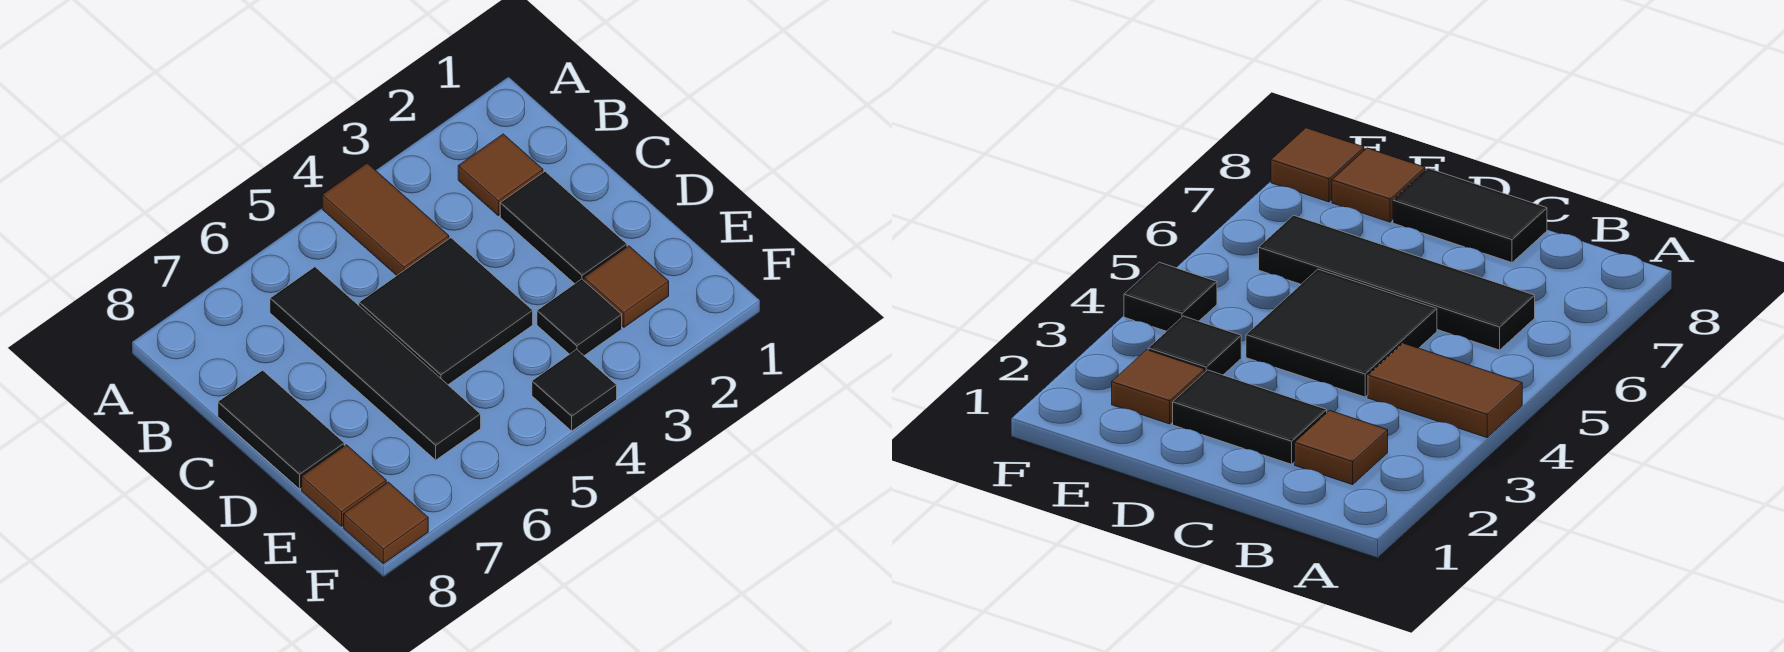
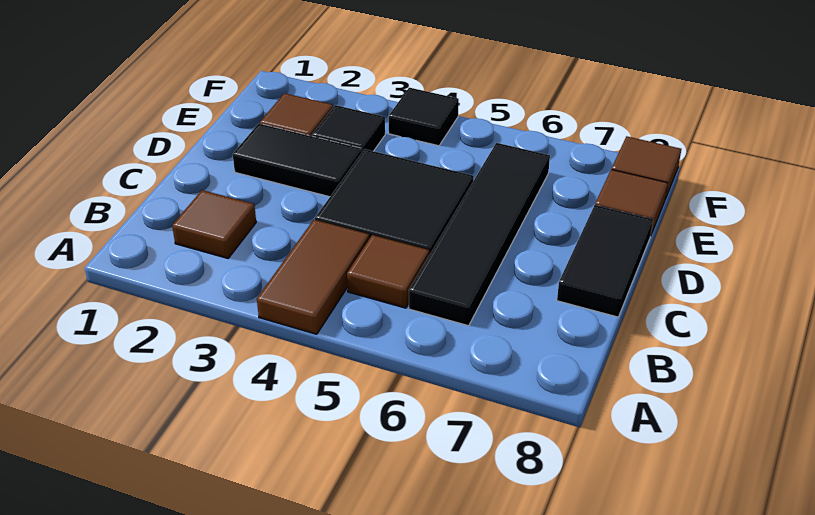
none -> brown tile B5 level 1
black tile C2:D2 level 1 -> black tile D2:D3 level 1

